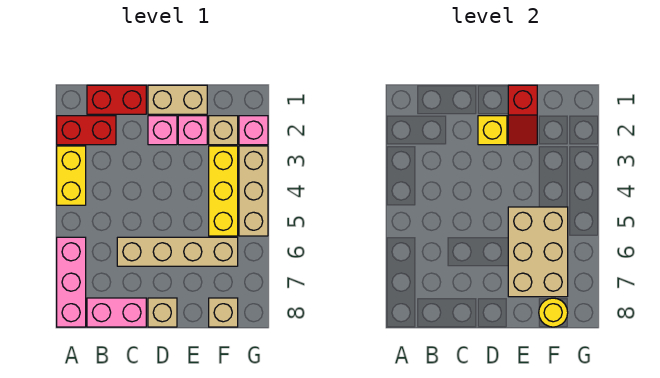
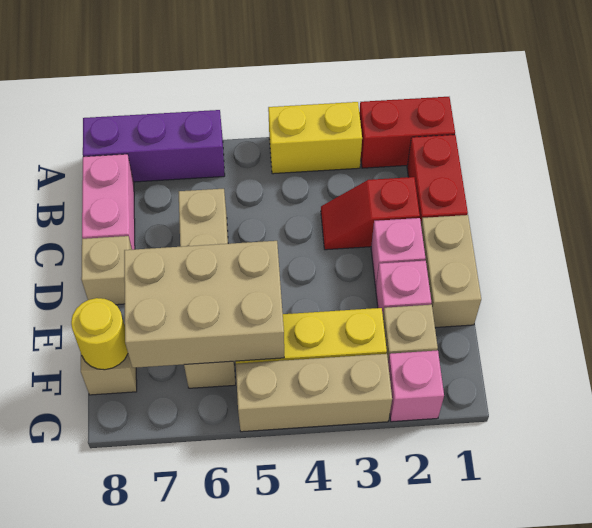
red brick A2:B2 level 1 -> red brick A1:A2 level 1
pink brick A6:A8 level 1 -> purple brick A6:A8 level 1
yellow brick D2 level 2 -> none
red slope E1:E2 level 2 top 1 -> red slope C2:C3 level 1 top 2

